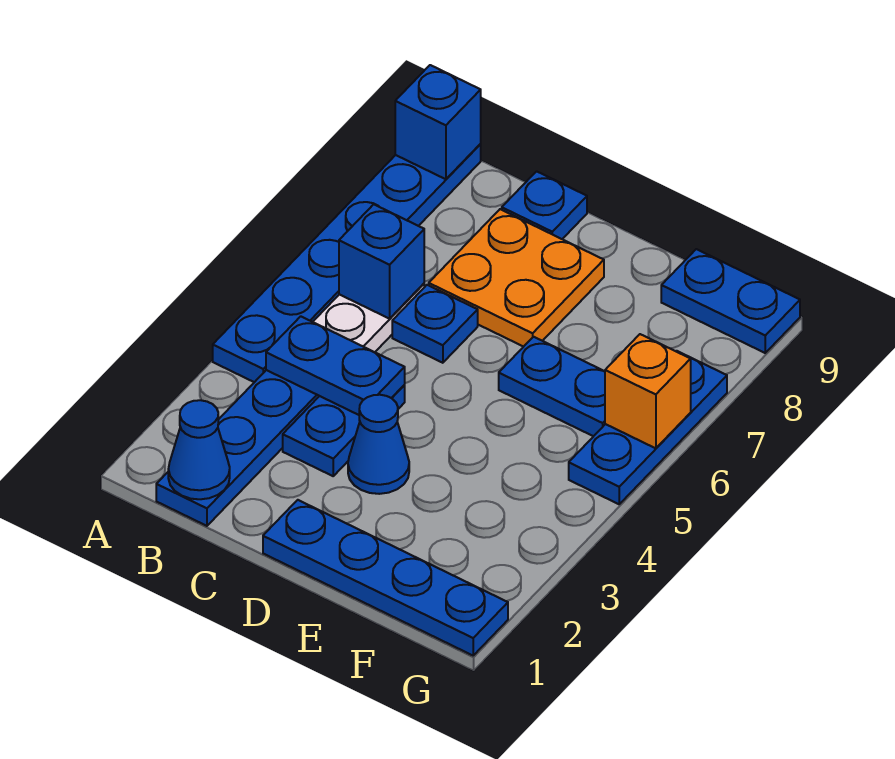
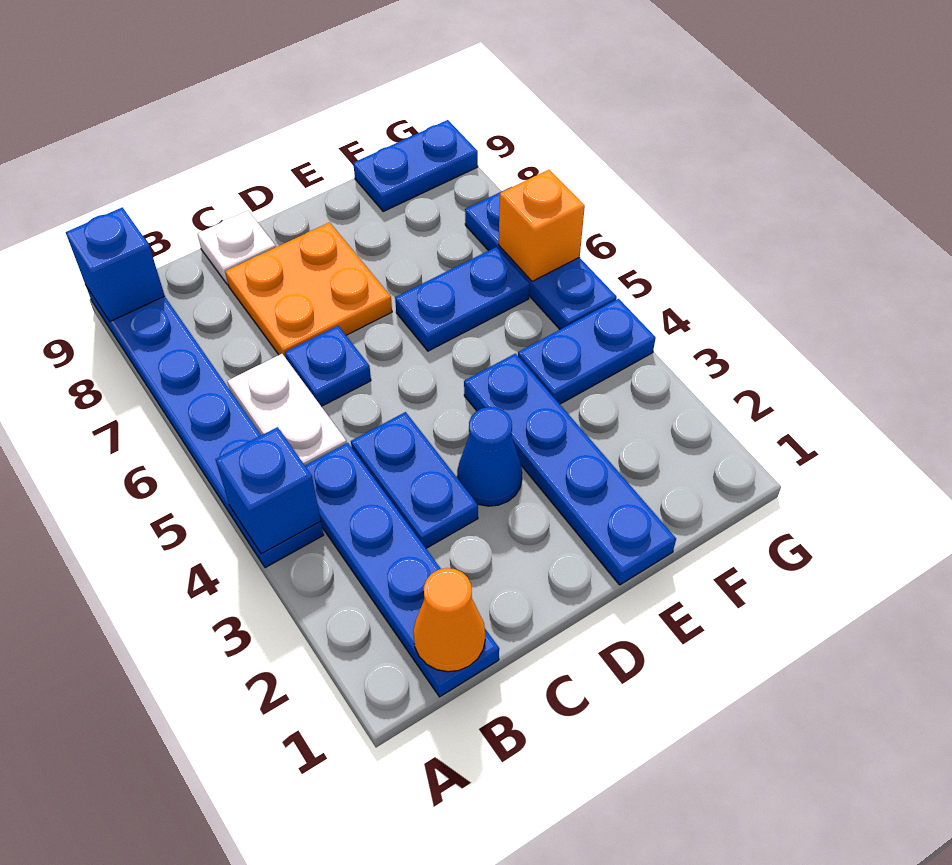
blue cone B1 level 2 -> orange cone B1 level 2
blue plate B4:C4 level 2 -> blue plate F4:G4 level 1
blue brick B6 level 2 -> blue brick A4 level 2
blue plate C9 level 1 -> white plate C9 level 1
blue plate D1:G1 level 1 -> blue plate E1:E4 level 1

